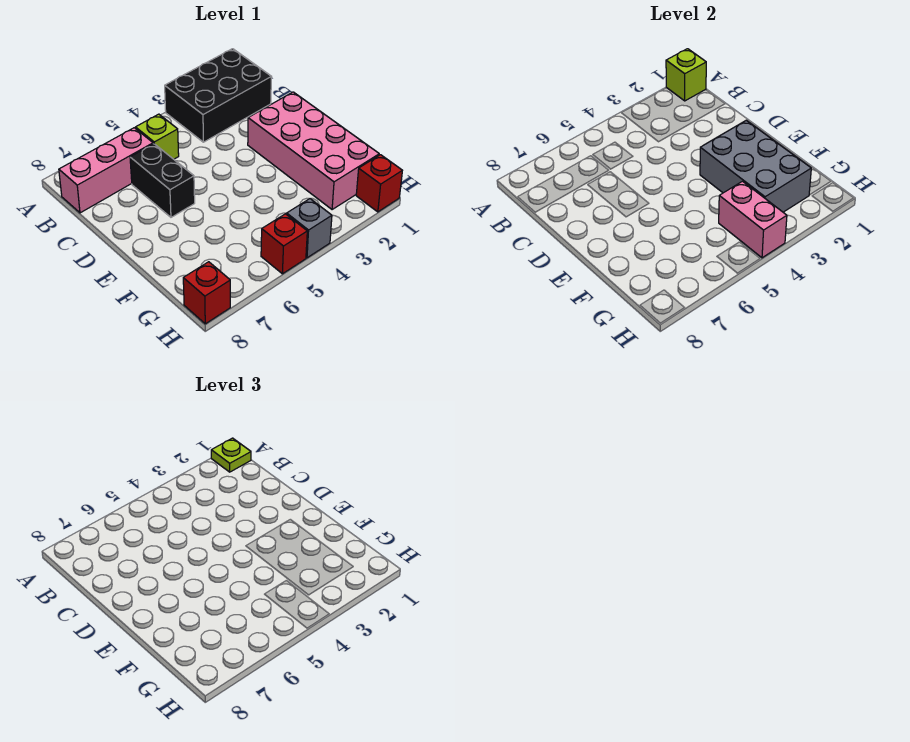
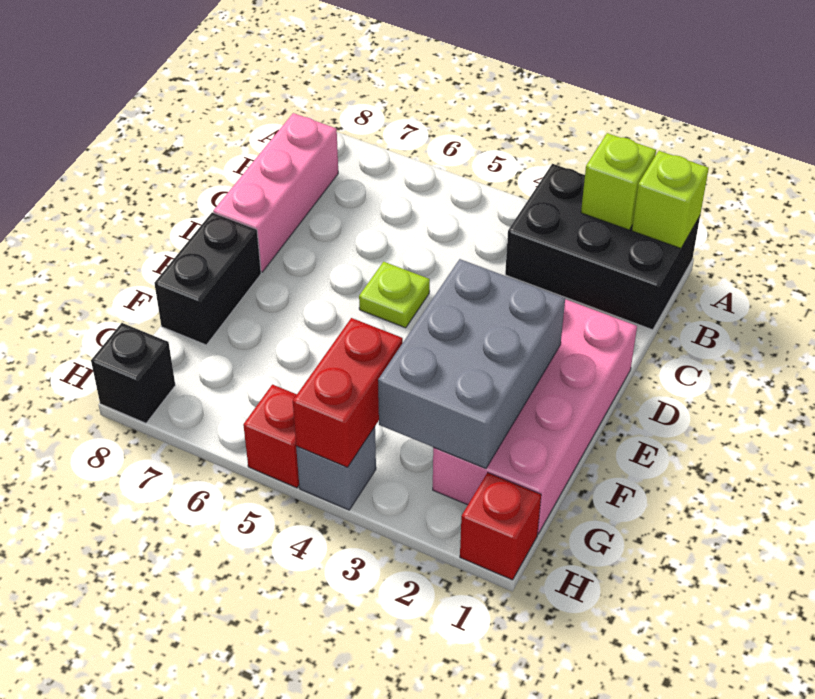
lime plate A1 level 3 -> lime plate D5 level 1
lime brick B5 level 1 -> lime brick A2 level 2
pink brick B6:B8 level 1 -> pink brick B8:D8 level 1
black brick C6:D6 level 1 -> black brick E8:F8 level 1
pink brick G4:H4 level 2 -> red brick G4:H4 level 2
red brick H8 level 1 -> black brick H8 level 1

